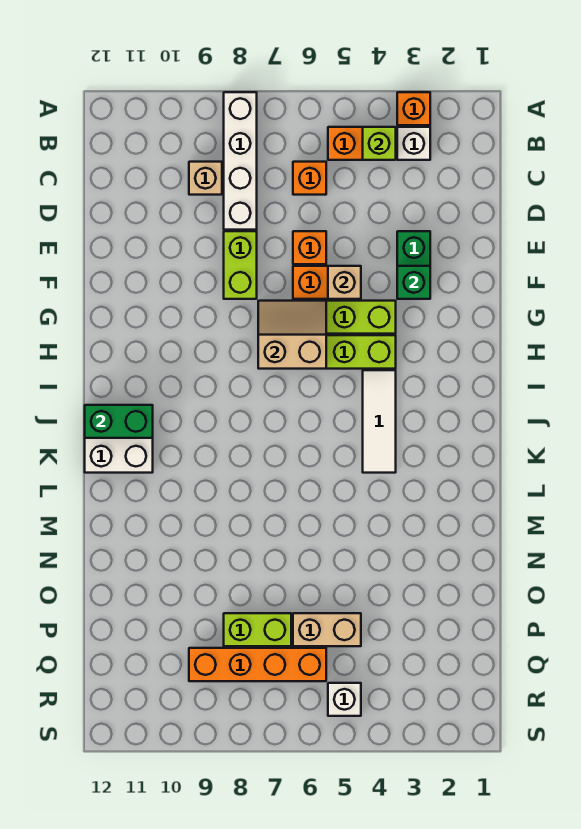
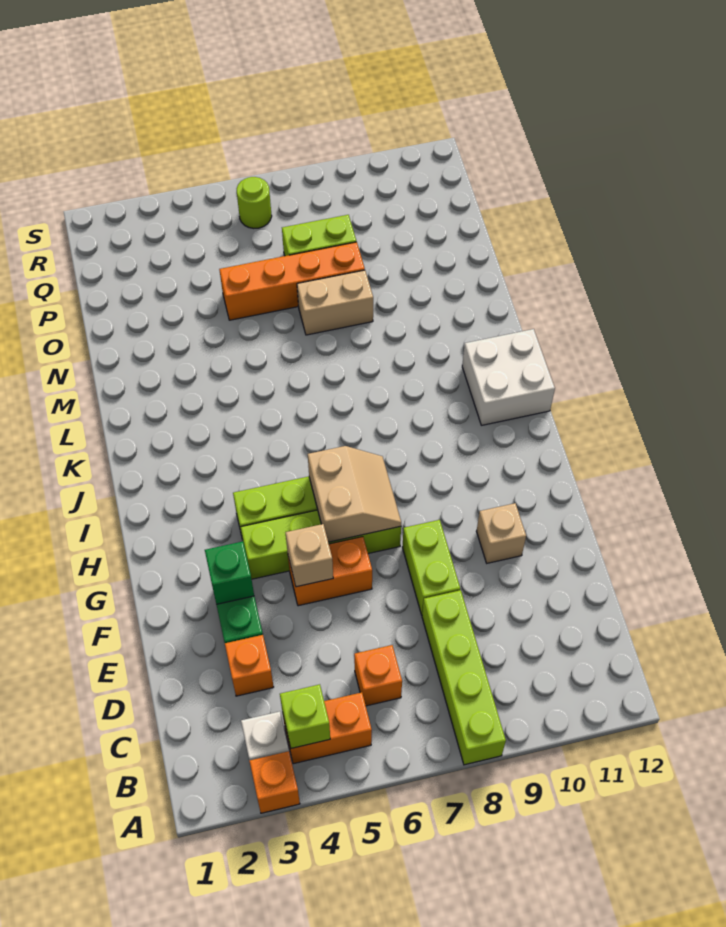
white brick A8:D8 level 1 -> lime brick A8:D8 level 1
tan brick C9 level 1 -> tan brick F10 level 1
orange brick E6 level 1 -> orange brick D3 level 1
tan slope G6:H7 level 2 top H -> tan slope G6:H7 level 2 top 6
white tile I4:K4 level 1 -> none
green brick J11:J12 level 2 -> none
tan brick P5:P6 level 1 -> tan brick N7:N8 level 1
orange brick Q6:Q9 level 1 -> orange brick O5:O8 level 1
white brick R5 level 1 -> none
none -> lime round brick R6 level 1

